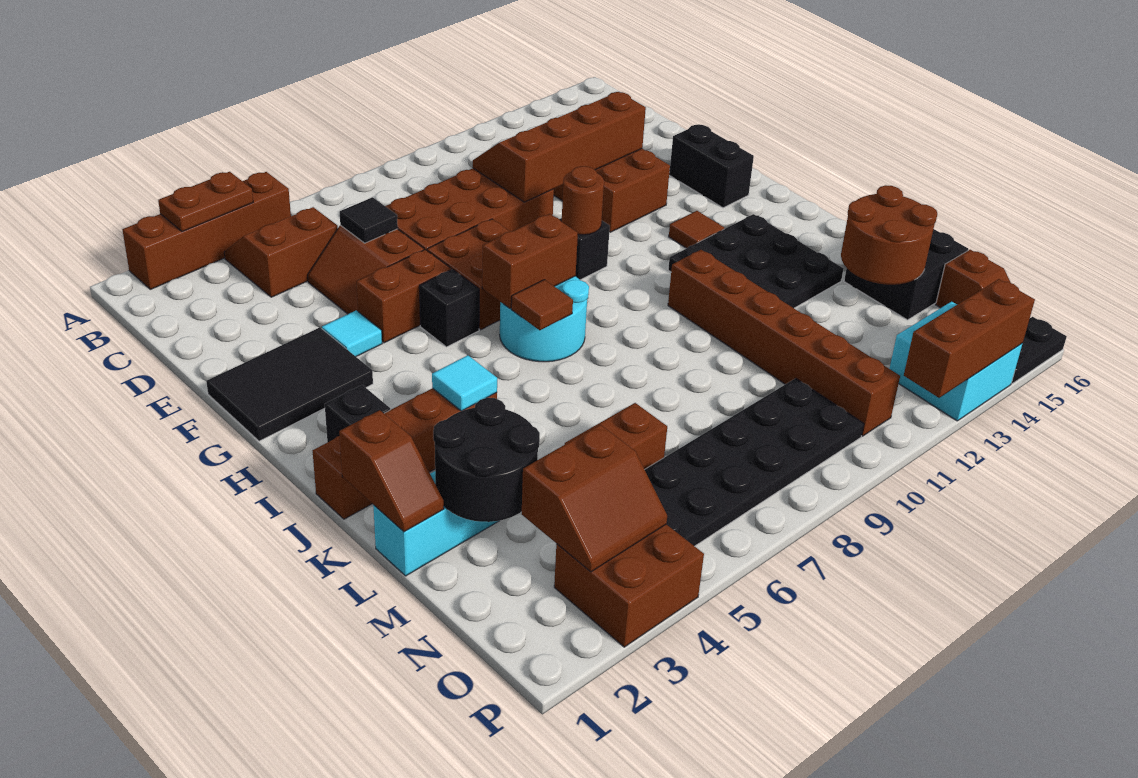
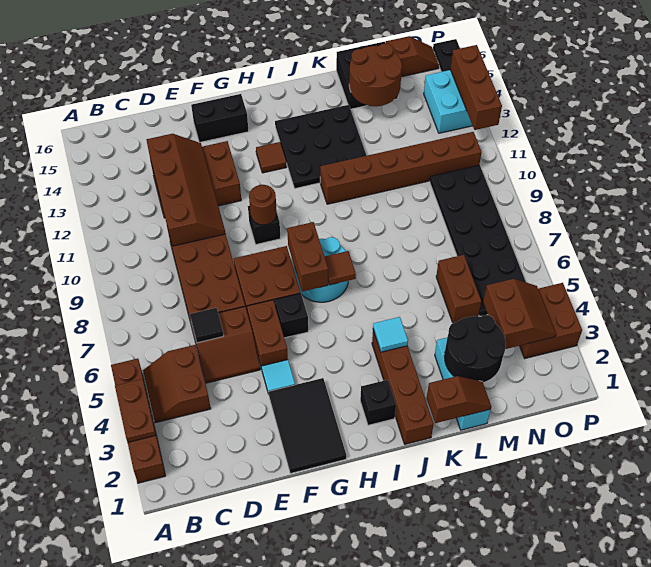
brown slope D10:E13 level 2 top E -> brown slope D10:E13 level 2 top D

